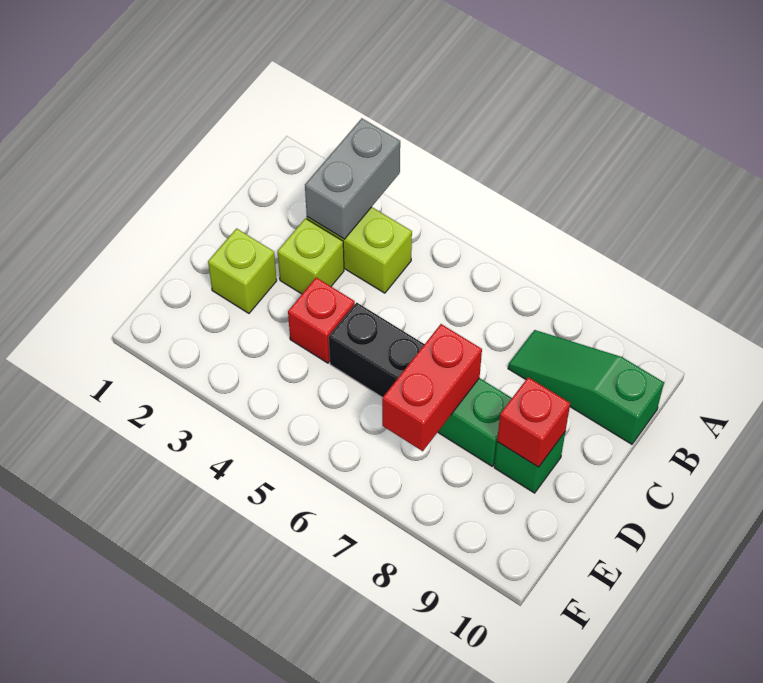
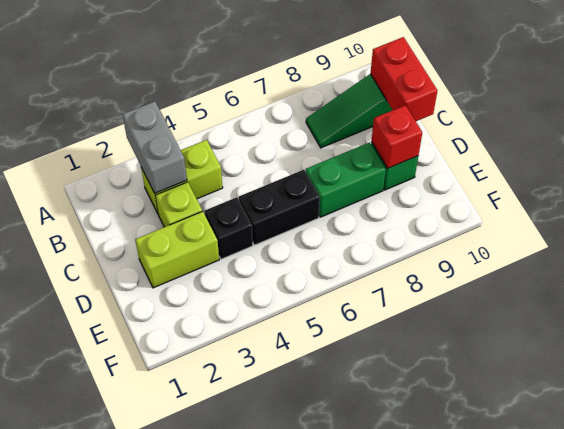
lime brick D2 level 1 -> lime brick D2:D3 level 1
red brick D4 level 1 -> black brick D4 level 1
red brick D7:E7 level 2 -> red brick B10:C10 level 2

